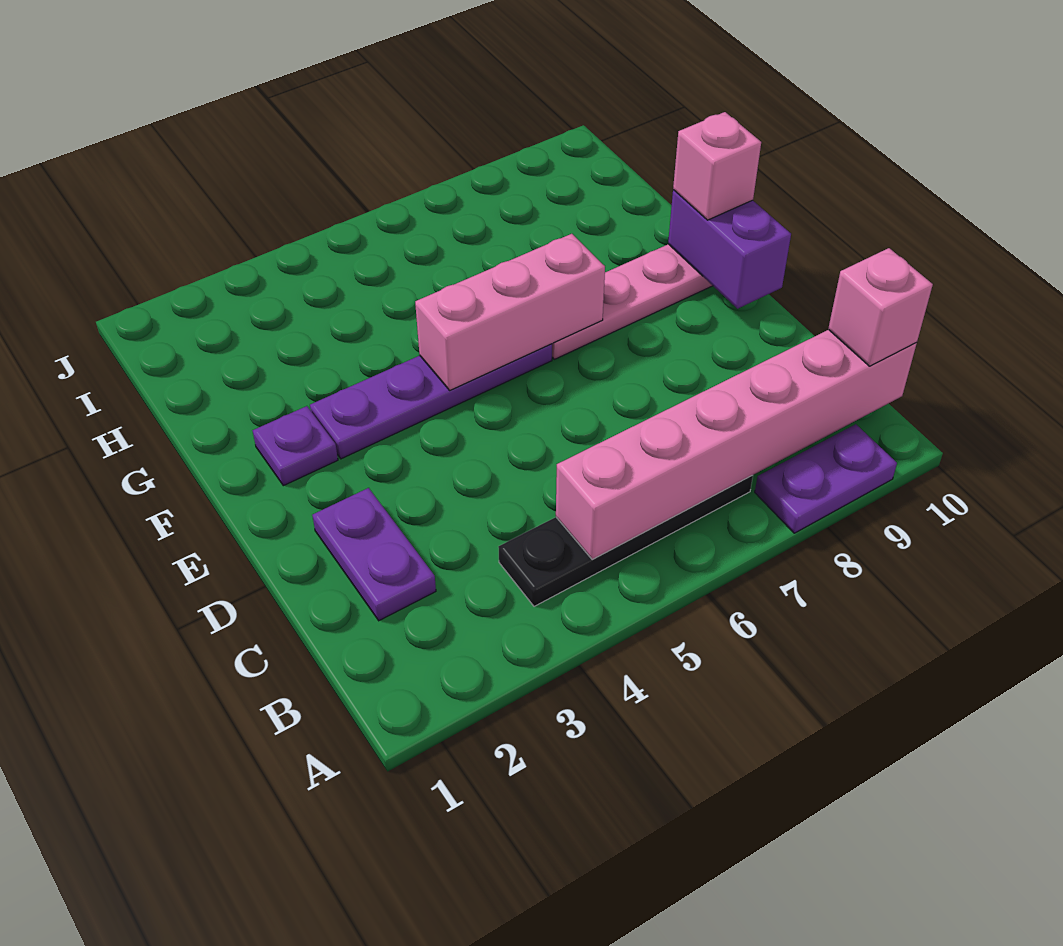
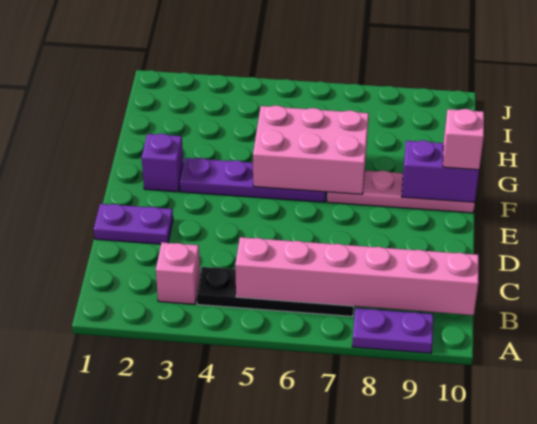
pink brick B10 level 3 -> pink brick B3 level 1
purple plate C2:D2 level 1 -> purple plate D1:D2 level 1
purple brick E10:F10 level 2 -> purple brick F9:F10 level 2
purple plate F2 level 1 -> purple brick F2 level 1
pink brick F5:F7 level 2 -> pink brick F5:G7 level 2

